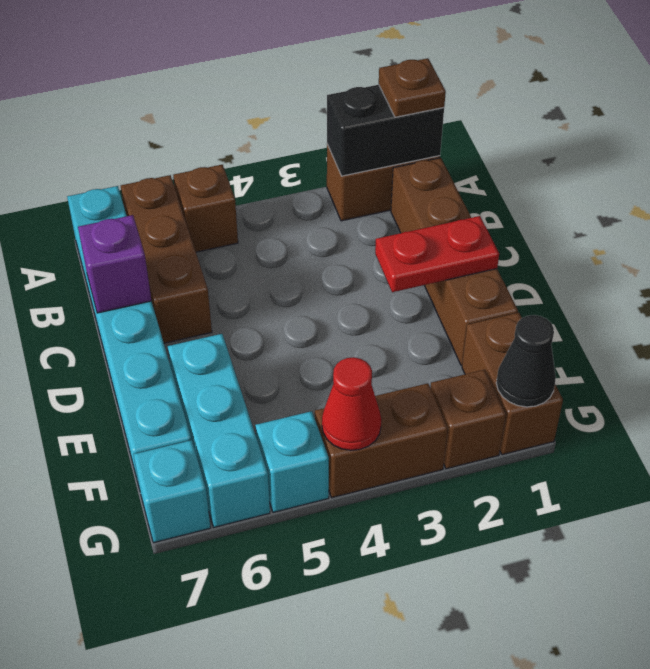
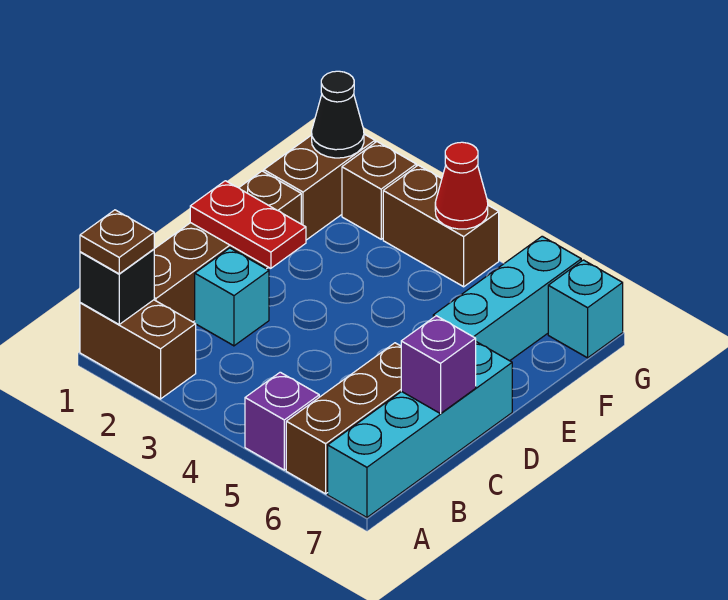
black brick A1:A2 level 2 -> black brick A1 level 2
brown brick A5 level 1 -> purple brick A5 level 1
cyan brick A7:F7 level 1 -> cyan brick A7:D7 level 1
cyan brick G5 level 1 -> cyan brick C2 level 1

